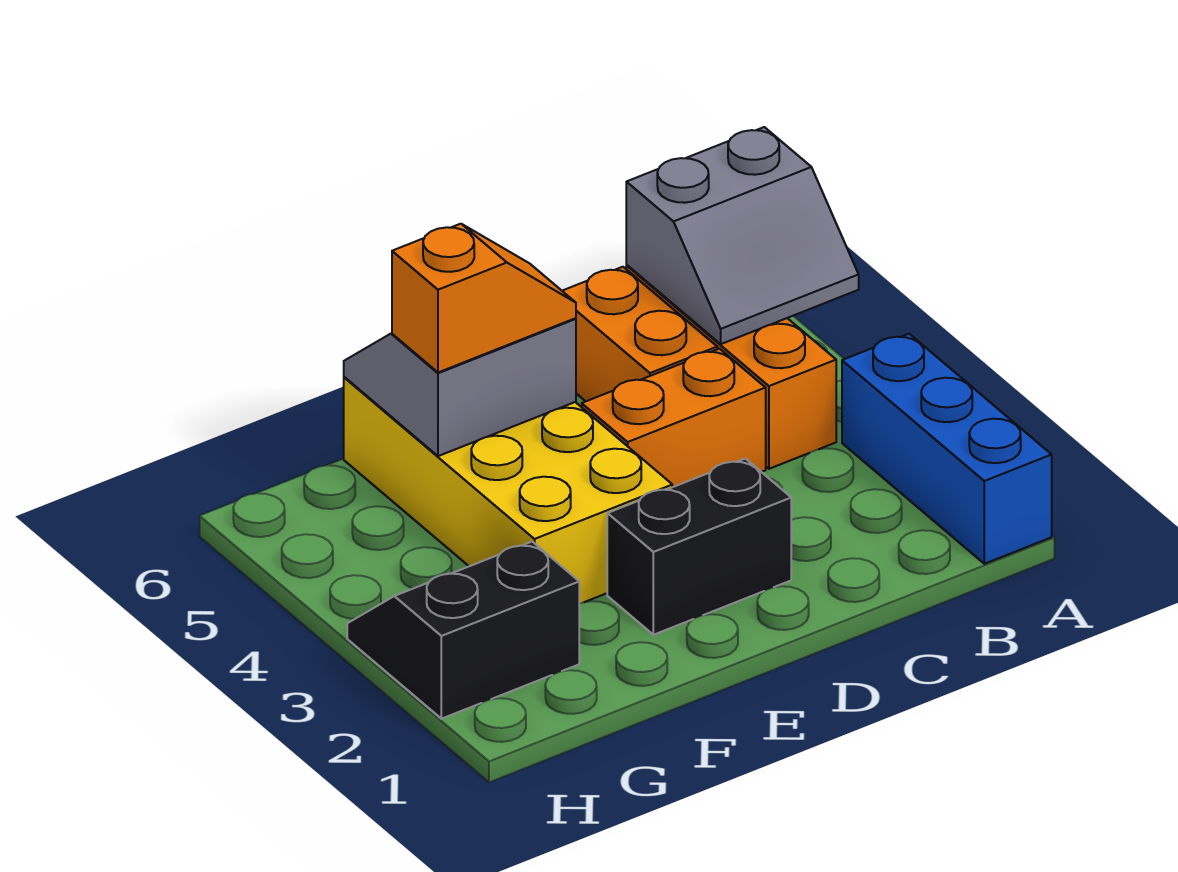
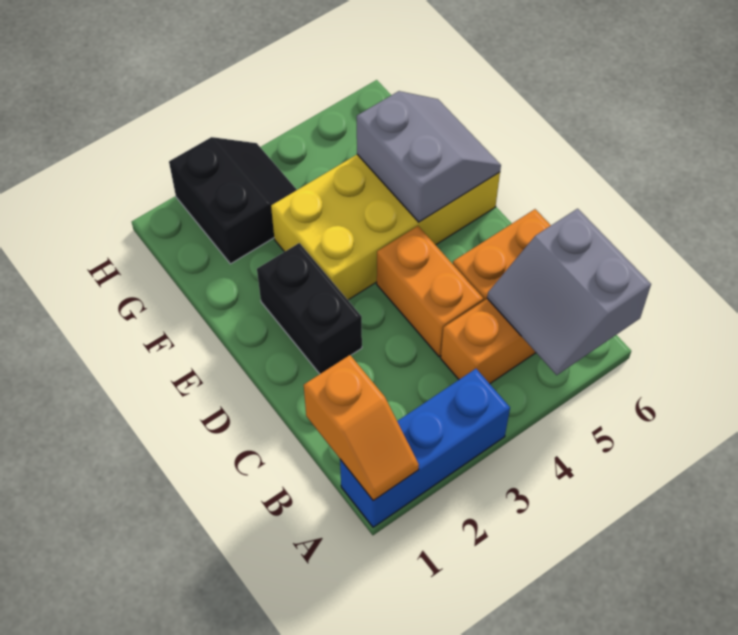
orange slope E5:F5 level 3 top F -> orange slope A1:B1 level 2 top B

